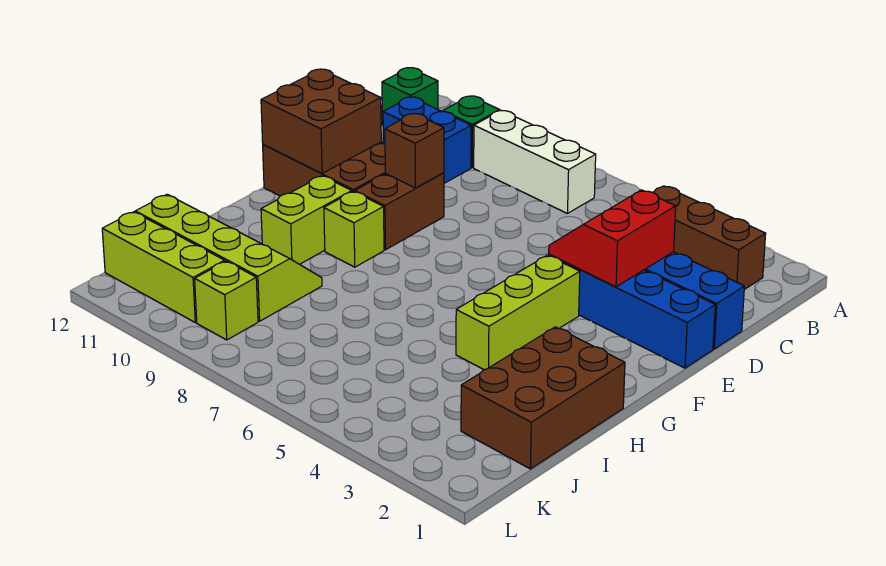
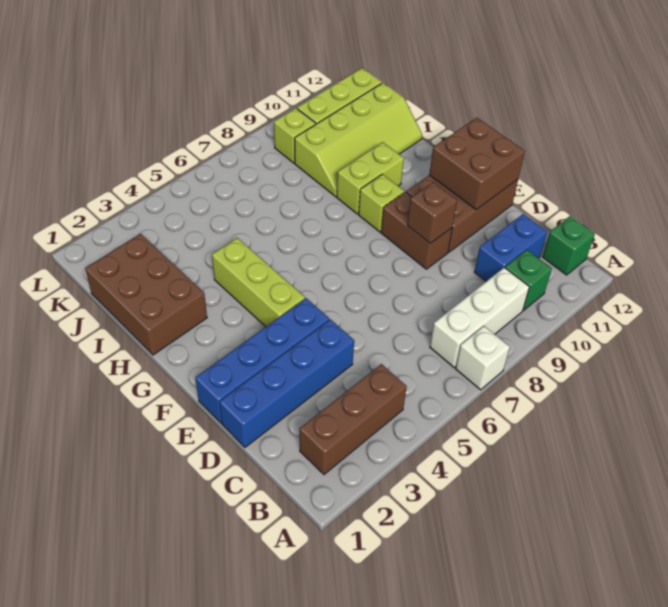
none -> white brick A7 level 1
red slope D3:E4 level 2 top 3 -> none
lime brick G10:H10 level 1 -> lime brick H9:H10 level 1

